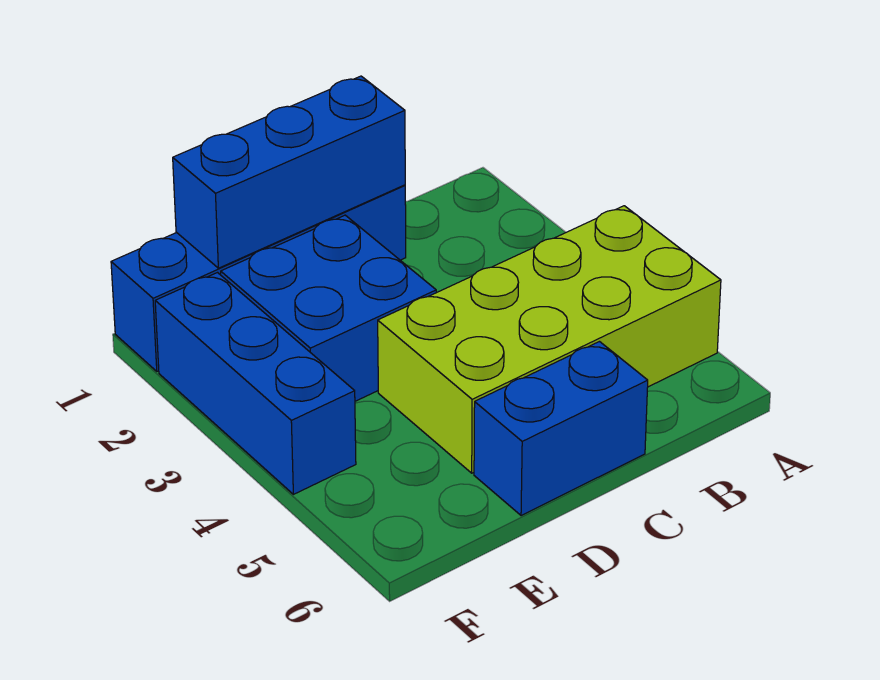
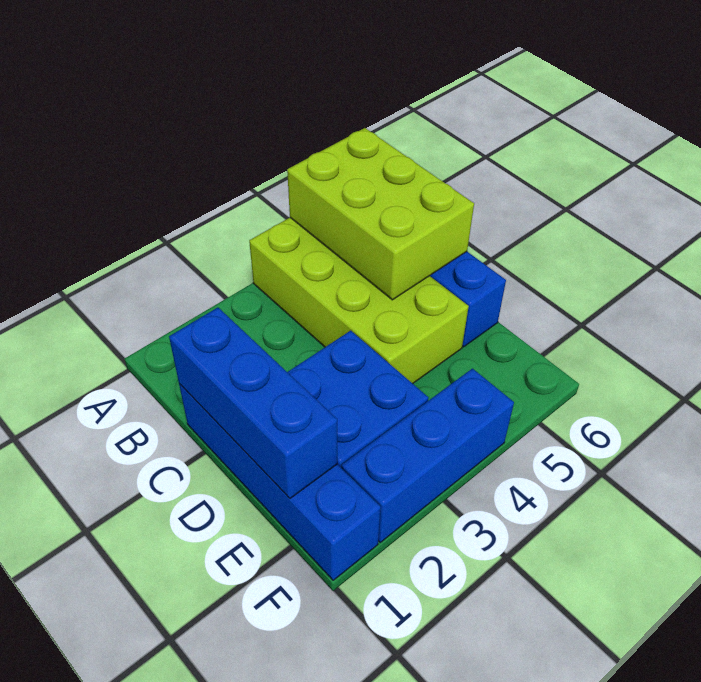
none -> lime brick A5:C6 level 2

